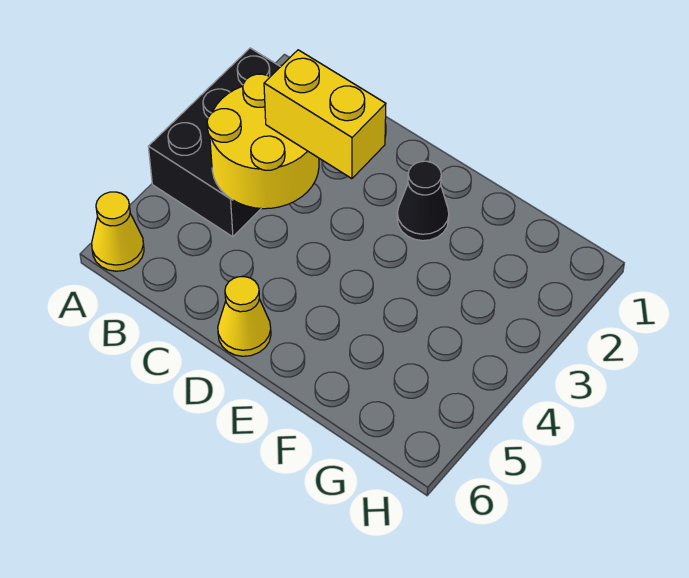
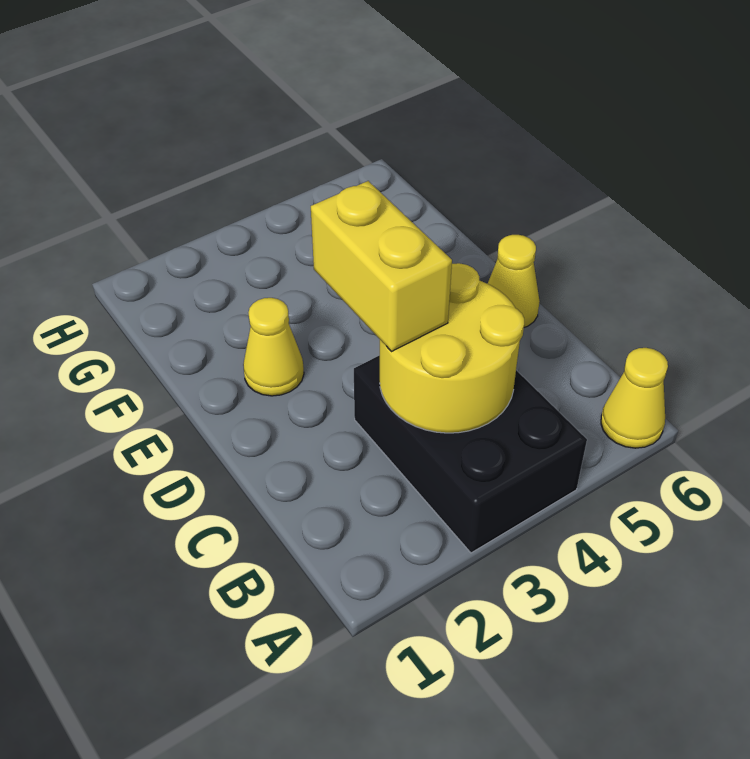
black brick A2:B4 level 1 -> black brick A3:C4 level 1
black cone E2 level 1 -> yellow cone E2 level 1

